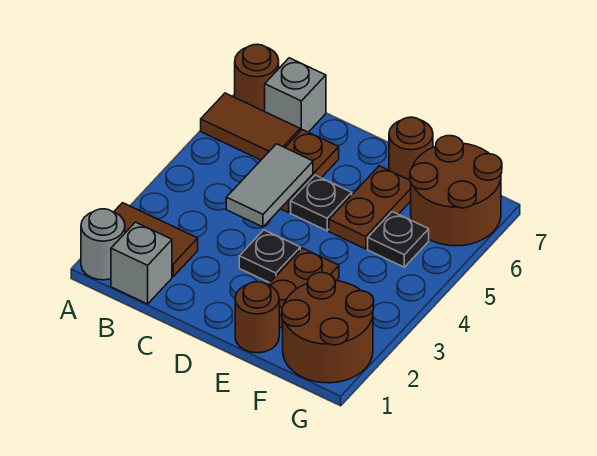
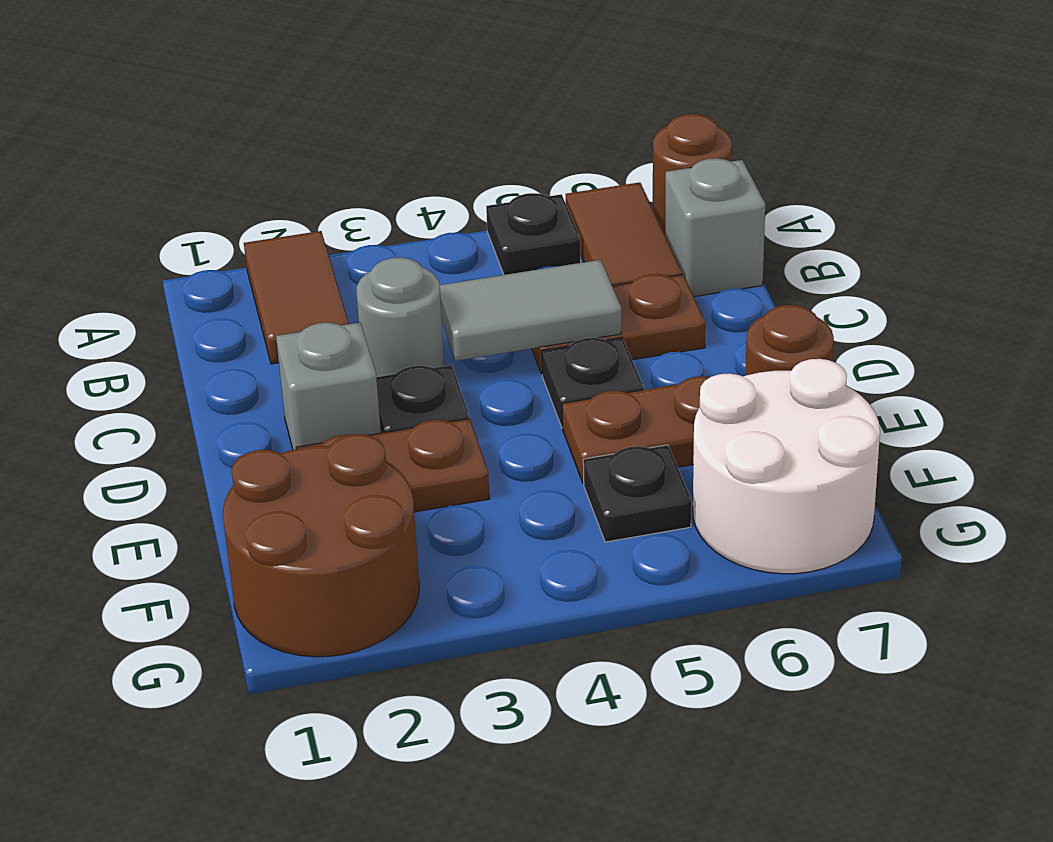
grey round brick A1 level 1 -> grey round brick C3 level 1
none -> black plate A5 level 1
grey brick B1 level 1 -> grey brick D2 level 1
brown round brick E1 level 1 -> none
brown round brick F6:G7 level 1 -> white round brick F6:G7 level 1

